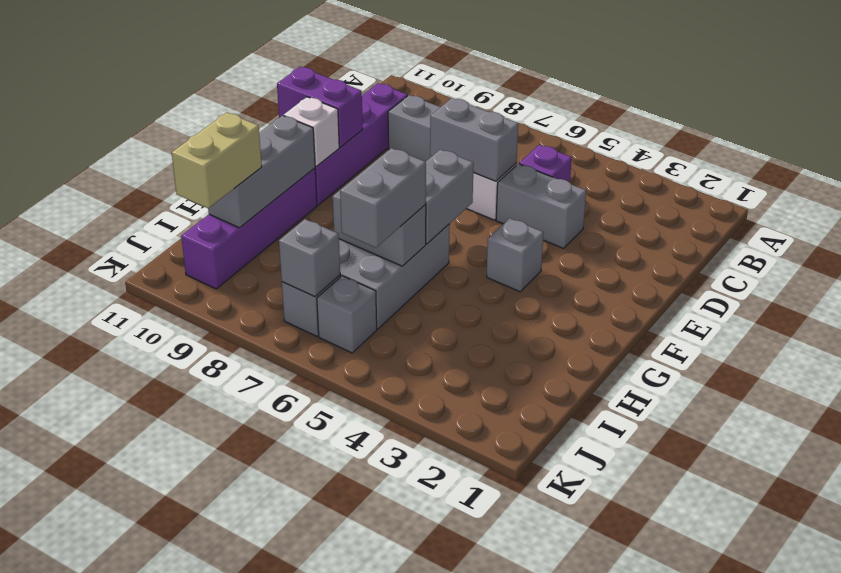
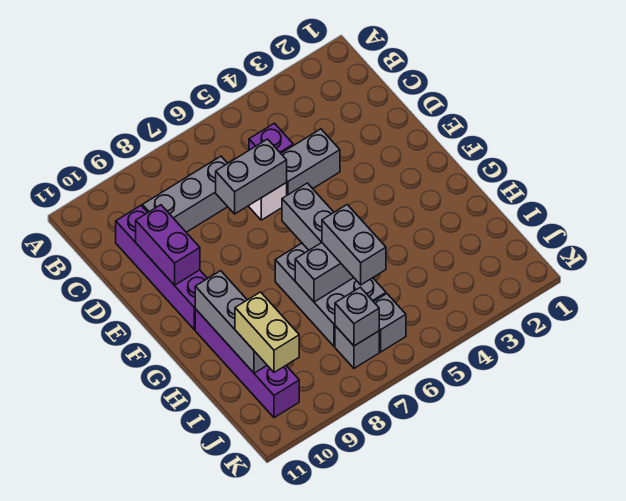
purple brick E10:E11 level 2 -> purple brick D10:E10 level 2
grey brick F4 level 1 -> none
white brick F10 level 2 -> none

